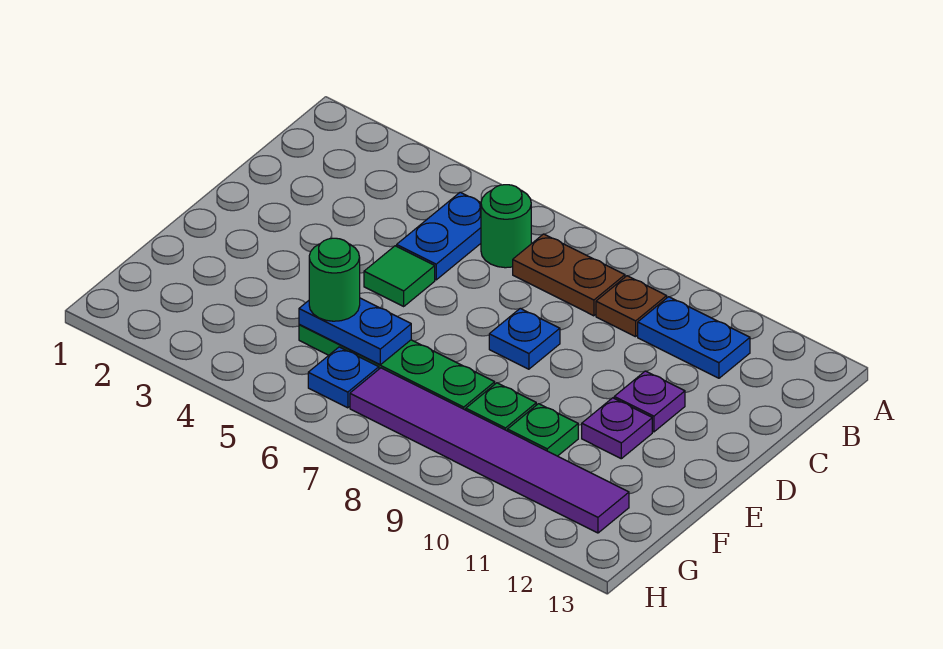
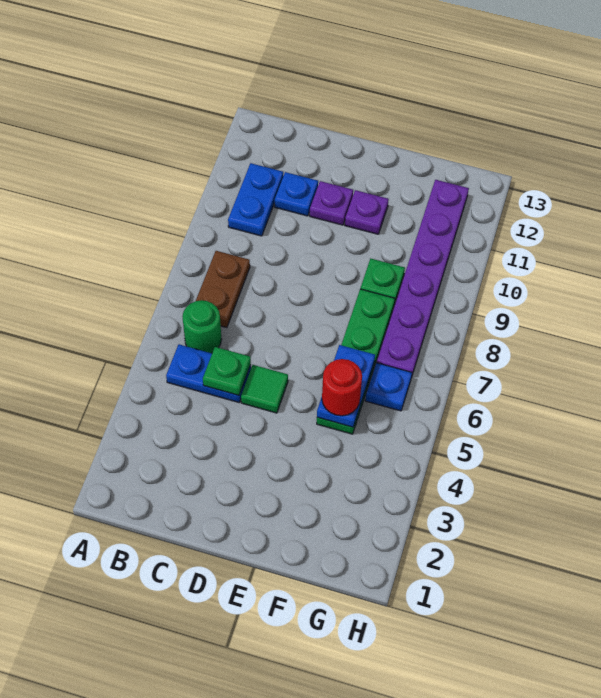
brown plate B9 level 1 -> none
blue plate D8 level 1 -> blue plate C11 level 1
green round brick F5 level 3 -> red round brick F5 level 3
green plate F10 level 1 -> green plate C5 level 2
purple tile G7:G12 level 1 -> purple plate G7:G12 level 1

